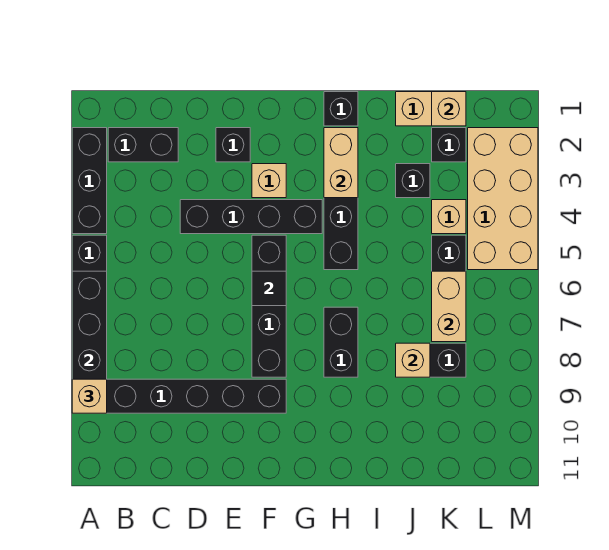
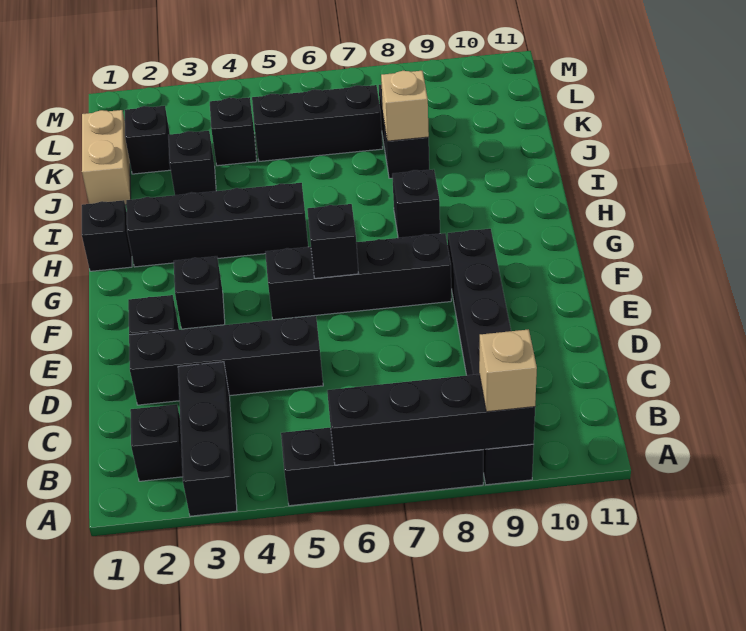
black brick A2:A4 level 1 -> black brick A3:C3 level 1
black brick B2:C2 level 1 -> black brick B2 level 1
black brick D4:G4 level 1 -> black brick D2:D5 level 1
tan brick F3 level 1 -> black brick F3 level 1
black tile F6 level 2 -> black brick F6 level 2
tan brick H2:H3 level 2 -> none
black brick H7:H8 level 1 -> black brick H8 level 1
tan brick K1 level 2 -> none
tan brick K4 level 1 -> black brick K4 level 1
tan brick K6:K7 level 2 -> none
tan brick L2:M5 level 1 -> none

